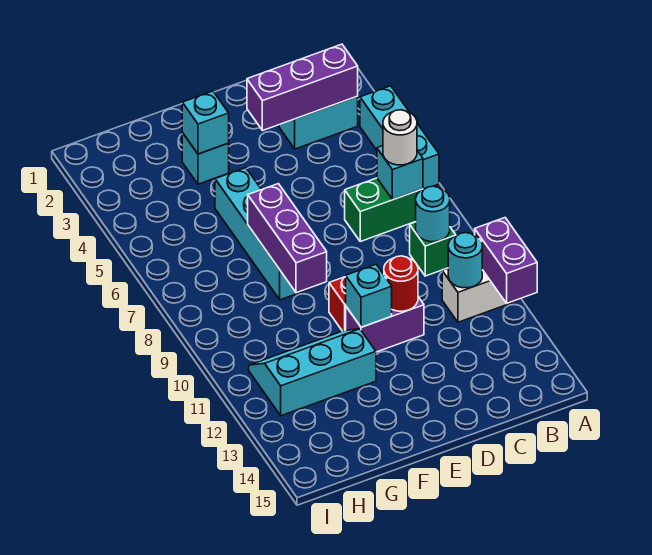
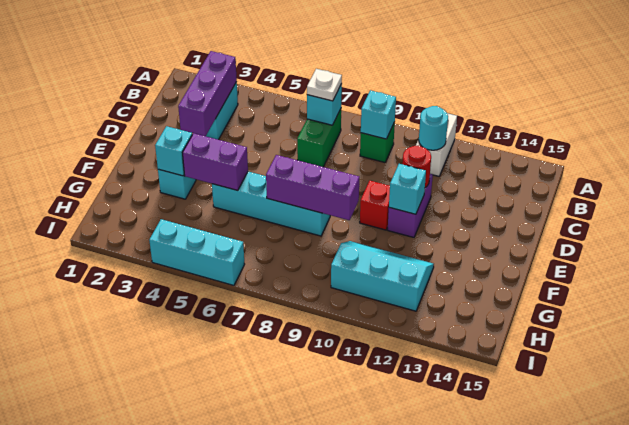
cyan brick A4:A6 level 1 -> cyan brick I4:I6 level 1
purple brick A11:A12 level 2 -> purple brick F4:F5 level 2
white round brick B7 level 3 -> white plate B7 level 3
cyan round brick B9 level 2 -> cyan brick B9 level 2
cyan slope F11:H12 level 1 top 12 -> cyan slope G10:H12 level 1 top H

